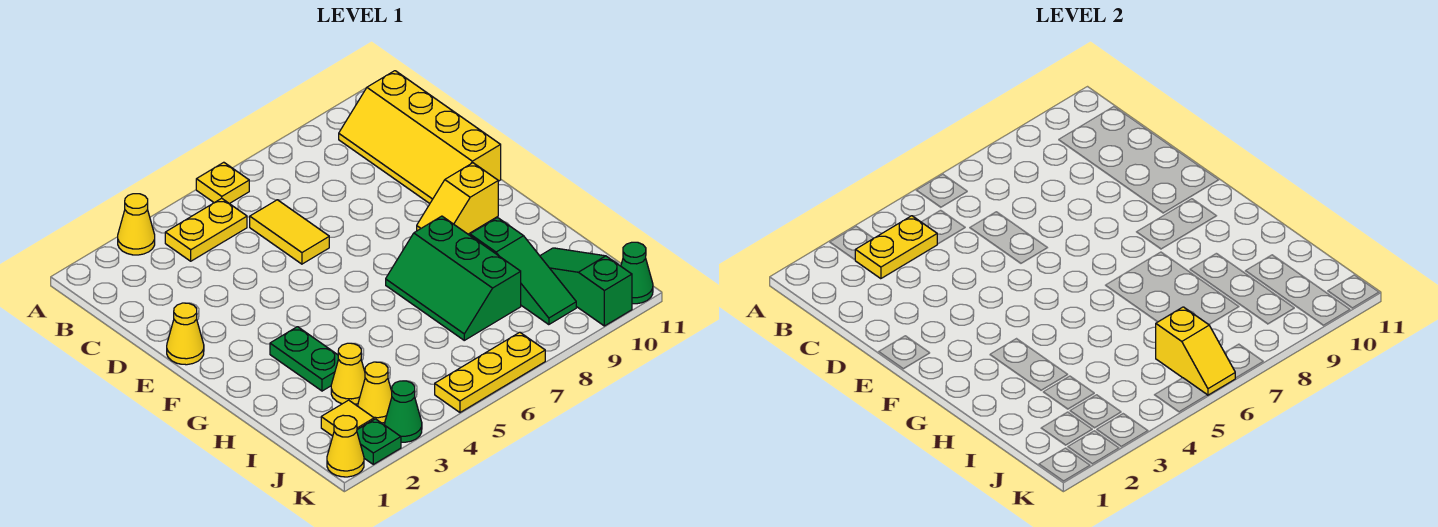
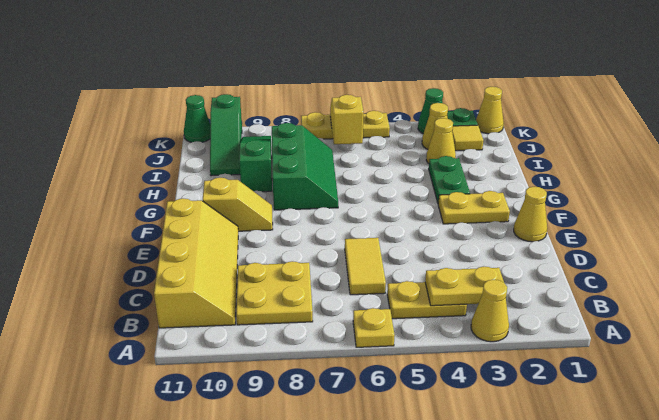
none -> yellow plate B8:C9 level 1
none -> yellow plate F2:F3 level 1

